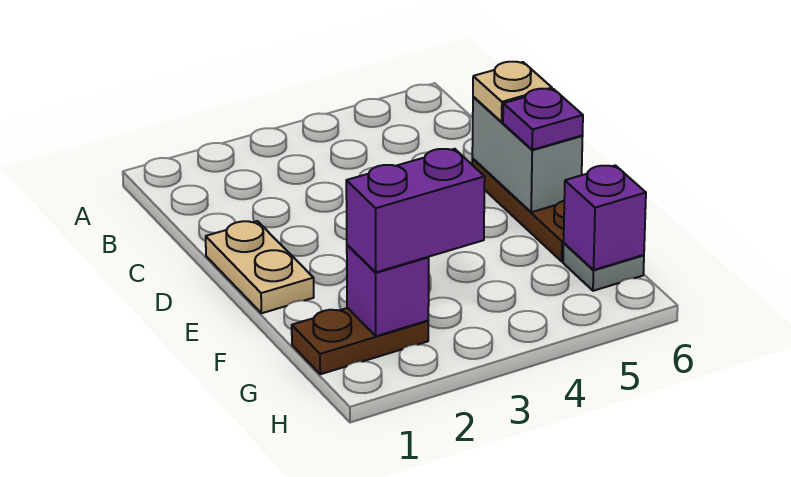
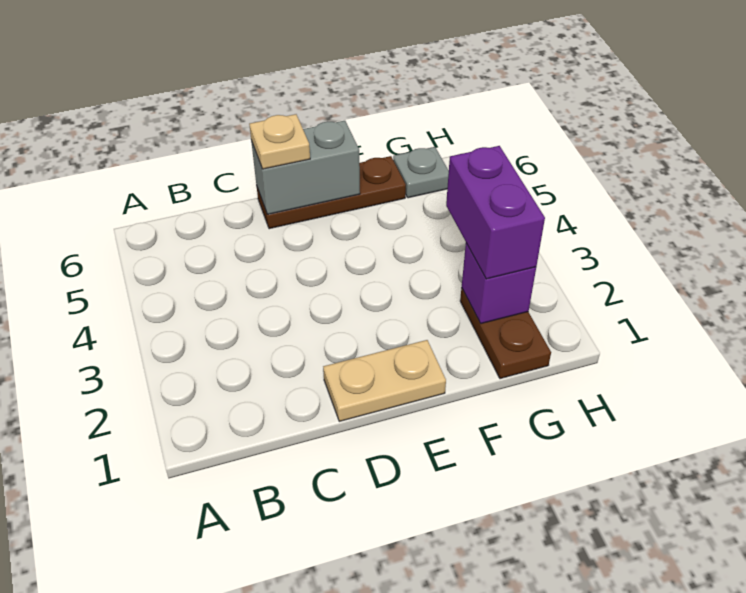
purple plate E6 level 3 -> none
purple brick G6 level 2 -> none

